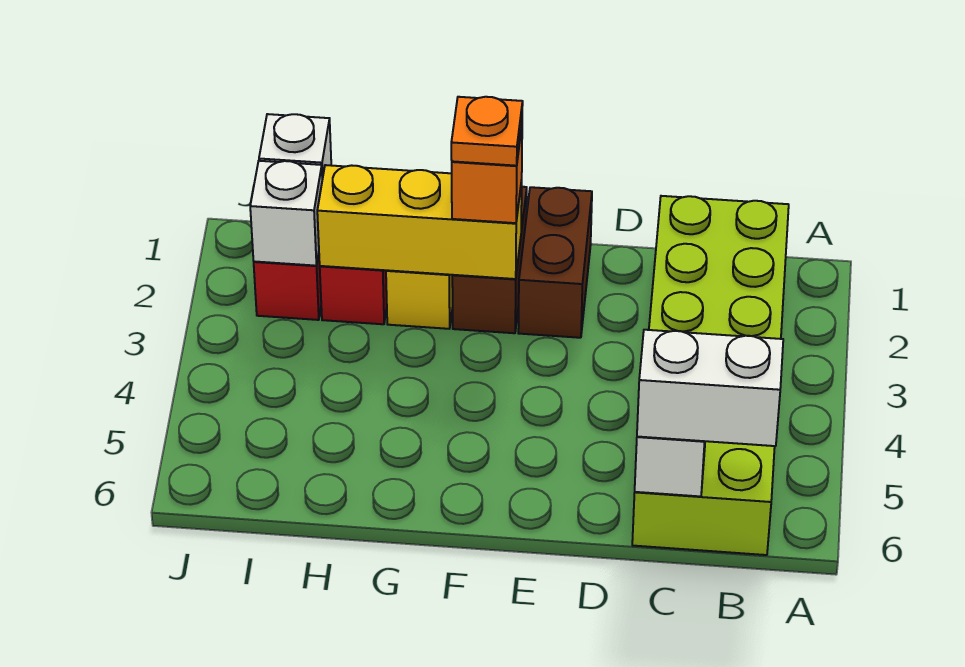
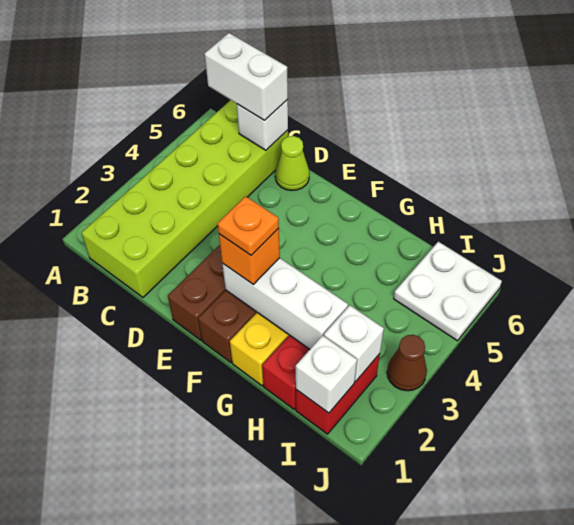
none -> lime cone D6 level 1
yellow brick F2:H2 level 2 -> white brick F2:H2 level 2
none -> white plate I5:J6 level 1
none -> brown cone J3 level 1

